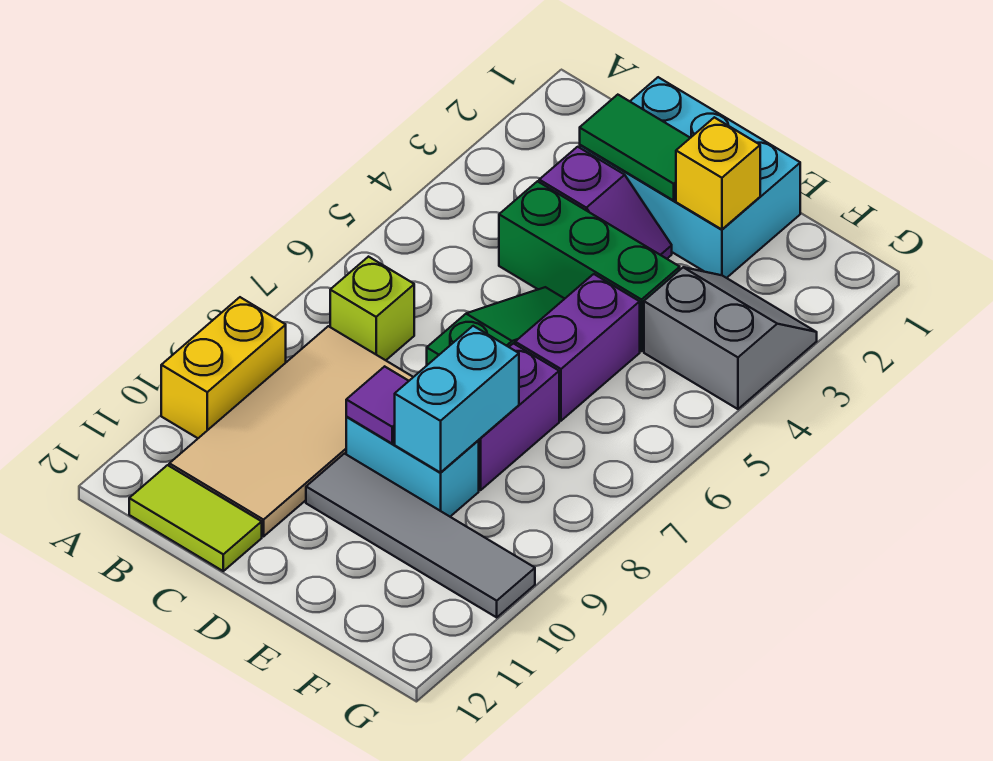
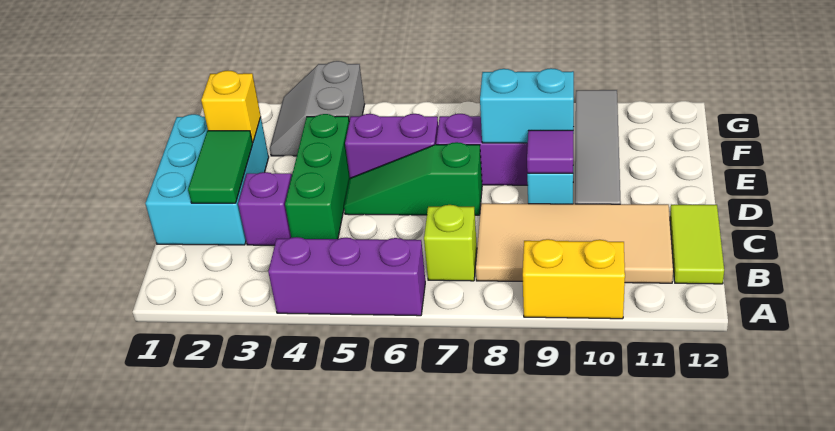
none -> purple brick A4:A6 level 1

